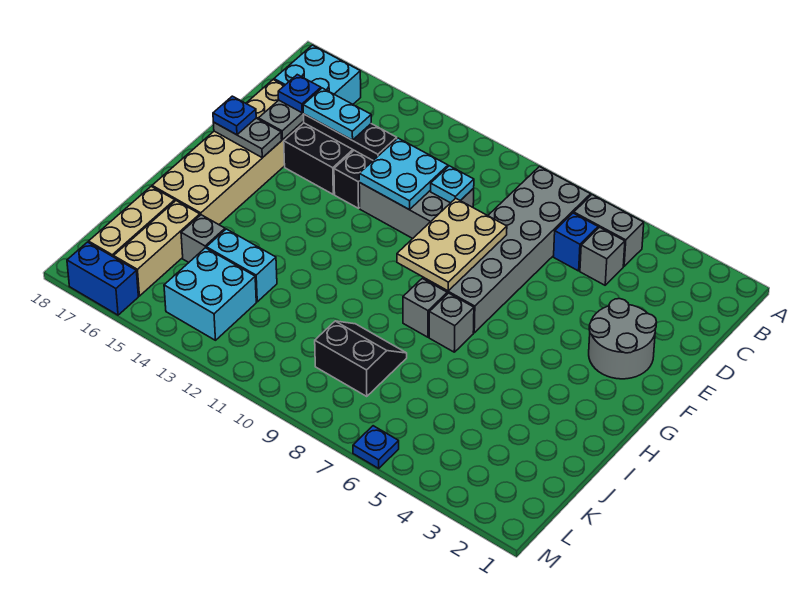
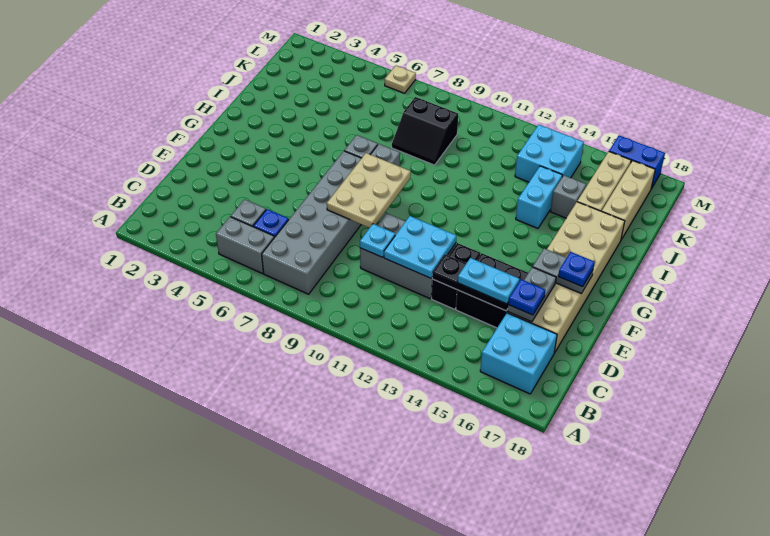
grey round brick E2:F3 level 1 -> none
cyan brick J13:J14 level 1 -> cyan brick I14:J14 level 1
blue plate M6 level 1 -> tan plate M6 level 1

